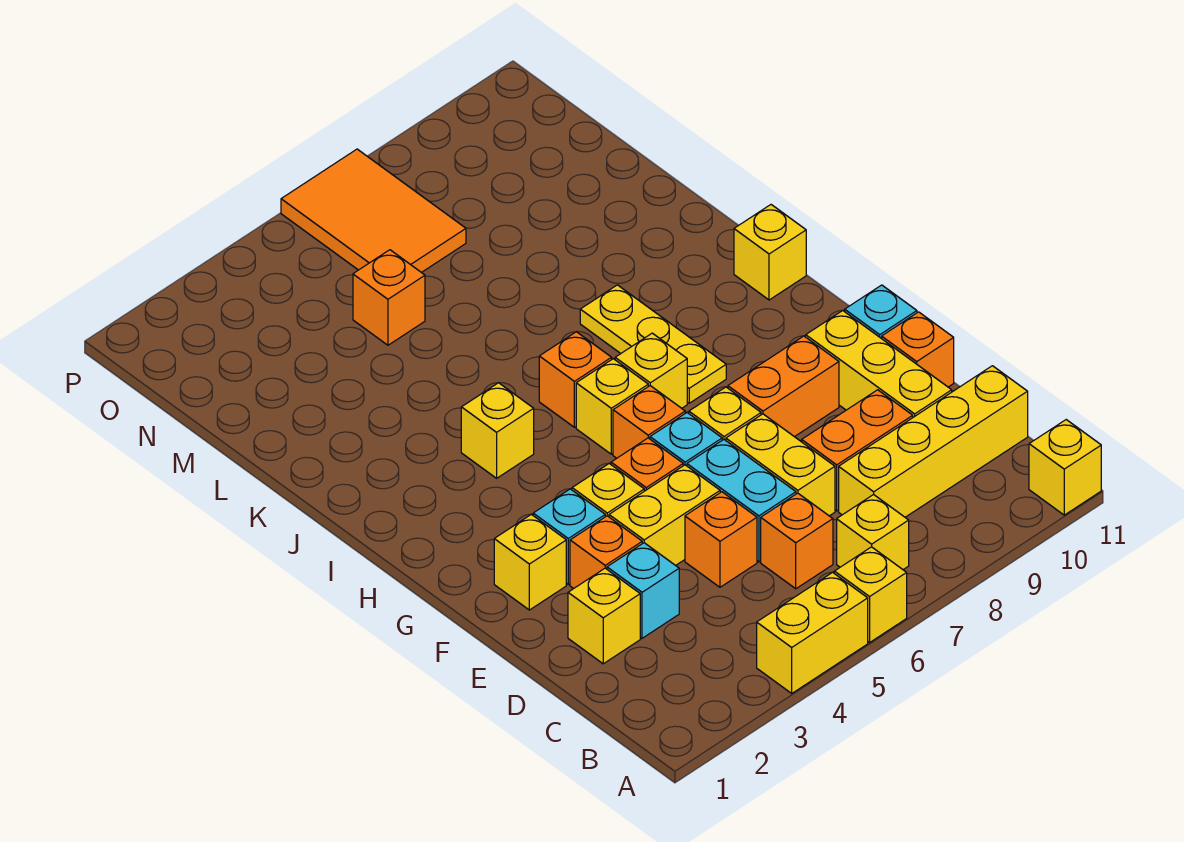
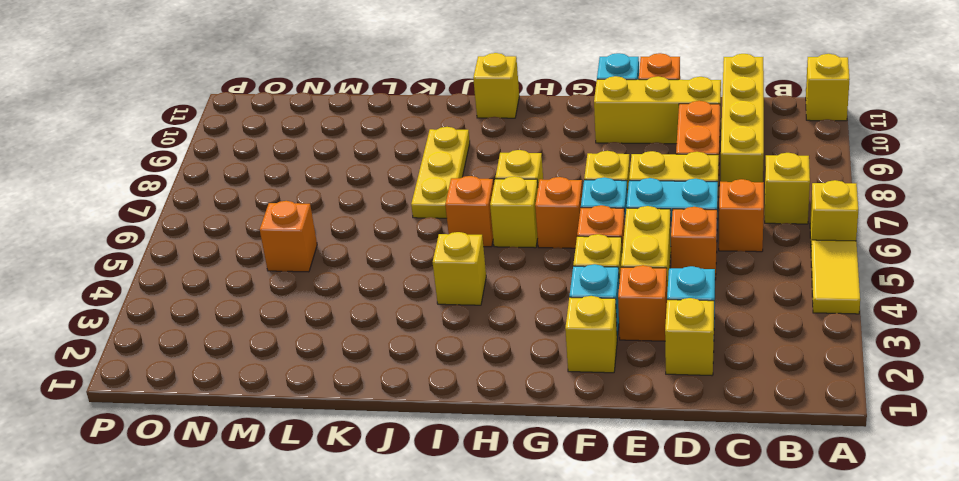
yellow brick A4:A5 level 1 -> yellow tile A4:A5 level 1
orange brick F8:F9 level 1 -> none
yellow plate H8:J8 level 1 -> yellow plate J7:J9 level 1
orange tile N6:P7 level 1 -> none

